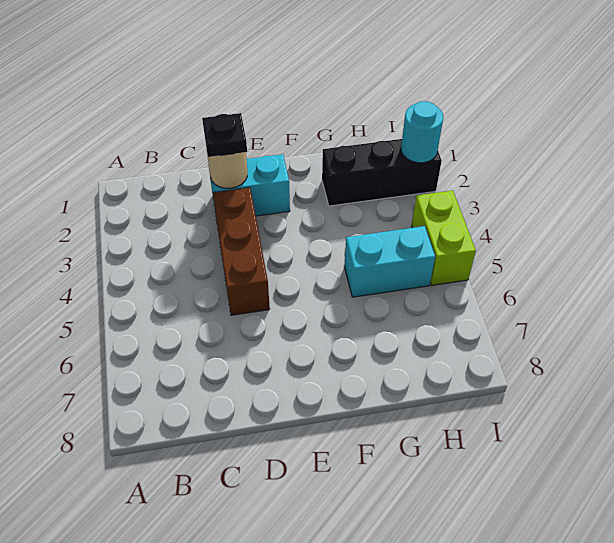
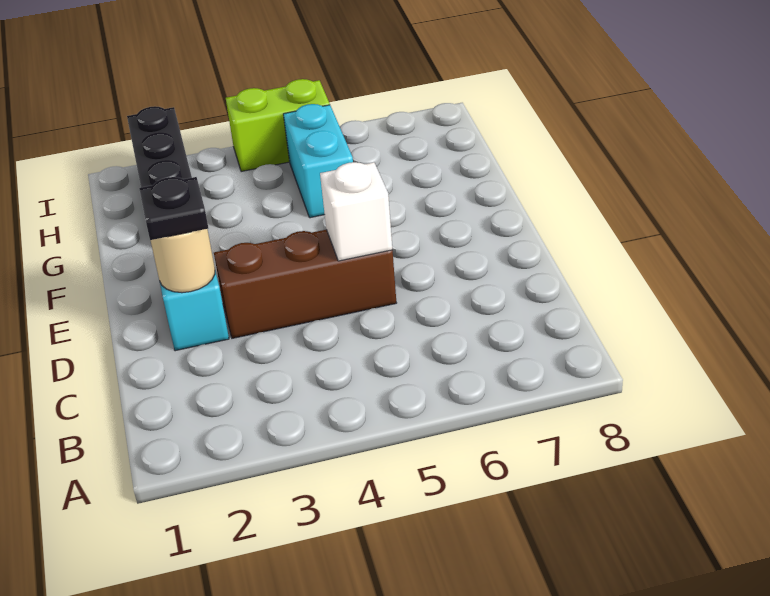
none -> white brick D5 level 2
cyan round brick I2 level 2 -> none

